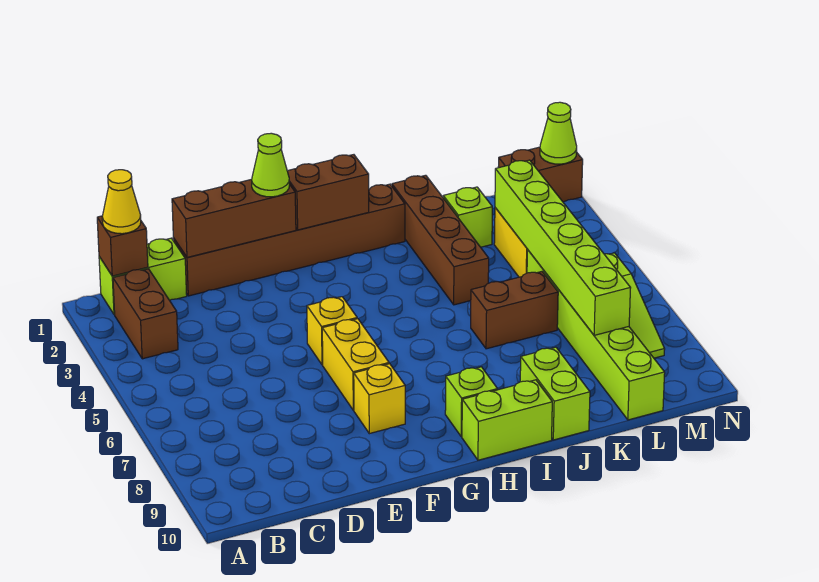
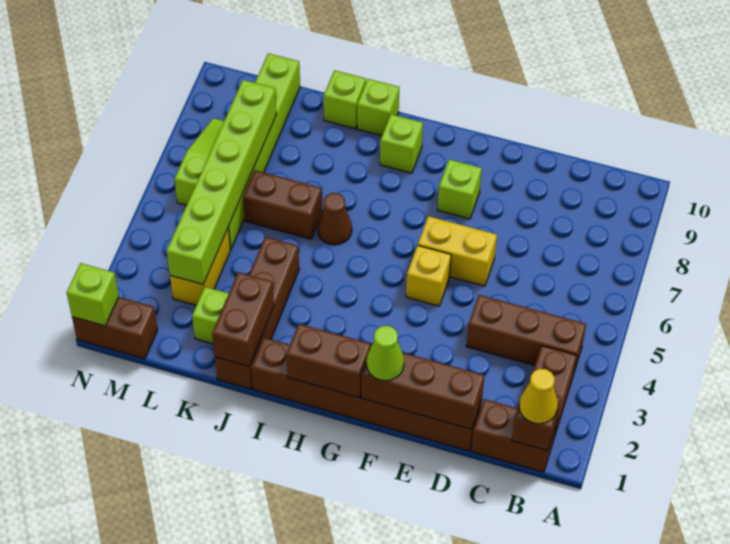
lime brick B1:C1 level 1 -> brown brick B1:C1 level 1
none -> brown brick B4:D4 level 1
yellow brick F6:F7 level 1 -> yellow brick E6:F6 level 1
yellow brick F8 level 1 -> lime brick F8 level 1
lime brick H10:I10 level 1 -> lime brick I10 level 1
none -> brown cone I6 level 1
none -> brown brick J1:J2 level 2
lime brick J9:J10 level 1 -> lime brick J10 level 1
lime cone N1 level 2 -> lime brick N1 level 2

